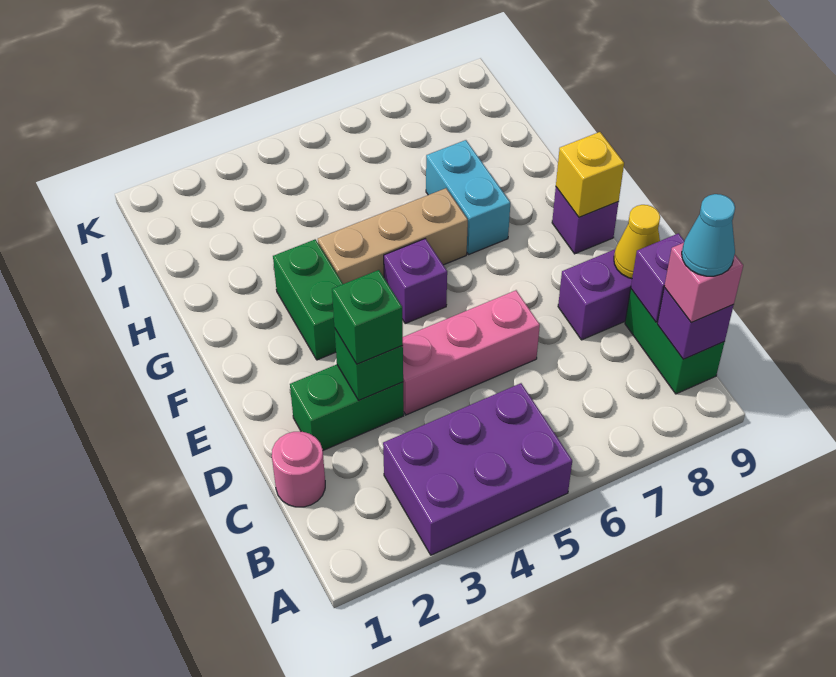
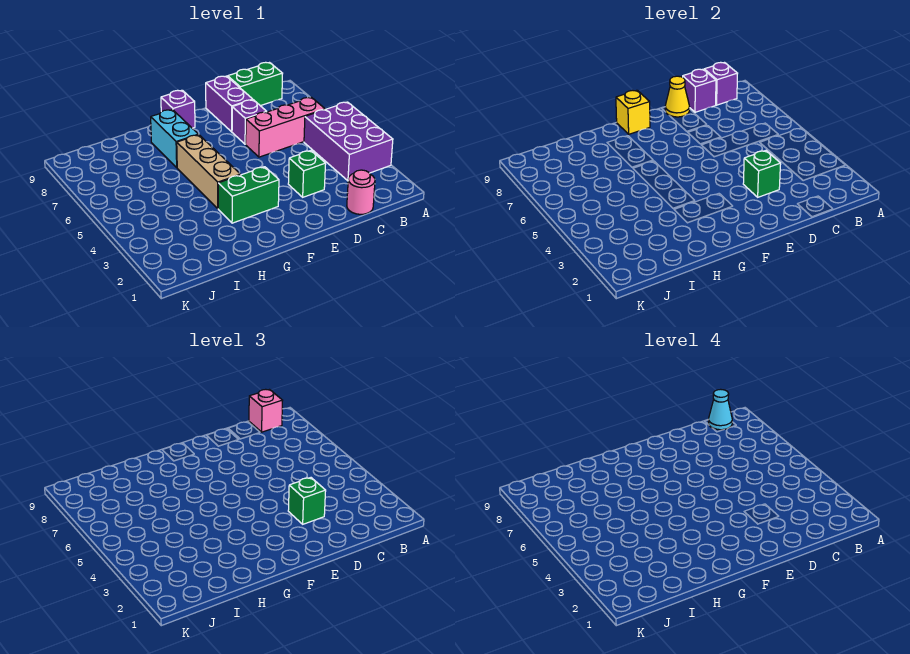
green brick D2:D3 level 1 -> green brick D3 level 1
pink brick D4:D6 level 1 -> pink brick B6:D6 level 1
purple brick F5 level 1 -> purple brick D7 level 1
cyan brick G7:H7 level 1 -> cyan brick G7:G8 level 1

